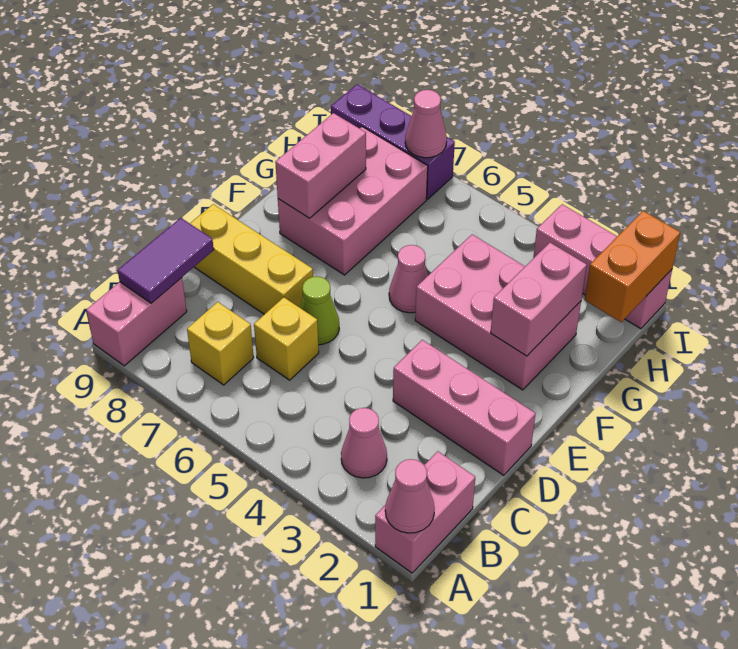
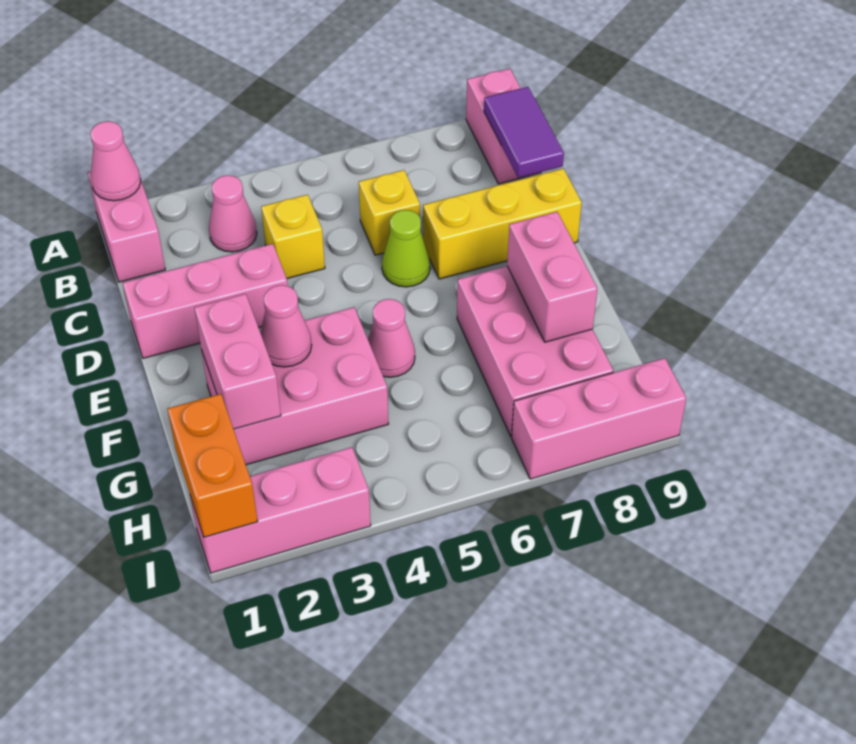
yellow brick B7 level 1 -> yellow brick C4 level 1
purple brick I7:I9 level 1 -> pink brick I7:I9 level 1
pink cone I7 level 2 -> pink cone F3 level 2

